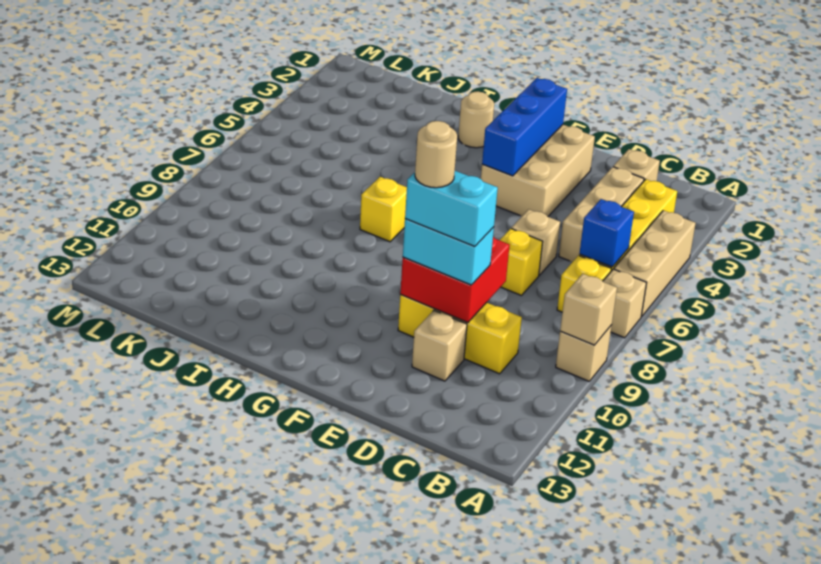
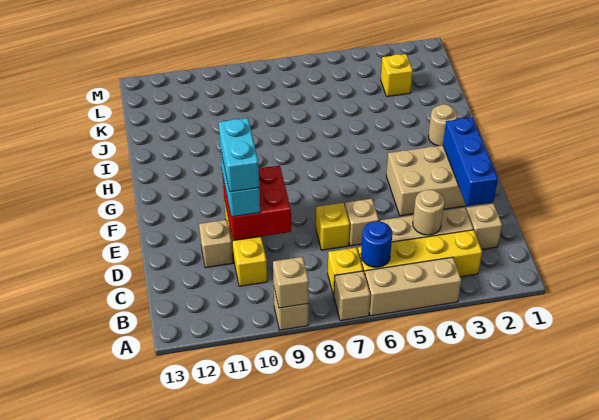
blue brick B6 level 2 -> blue round brick B6 level 2
tan round brick E10 level 5 -> tan round brick C4 level 2
blue brick F2:F4 level 2 -> blue brick D2:F2 level 2
yellow brick H7 level 1 -> yellow brick K3 level 1

